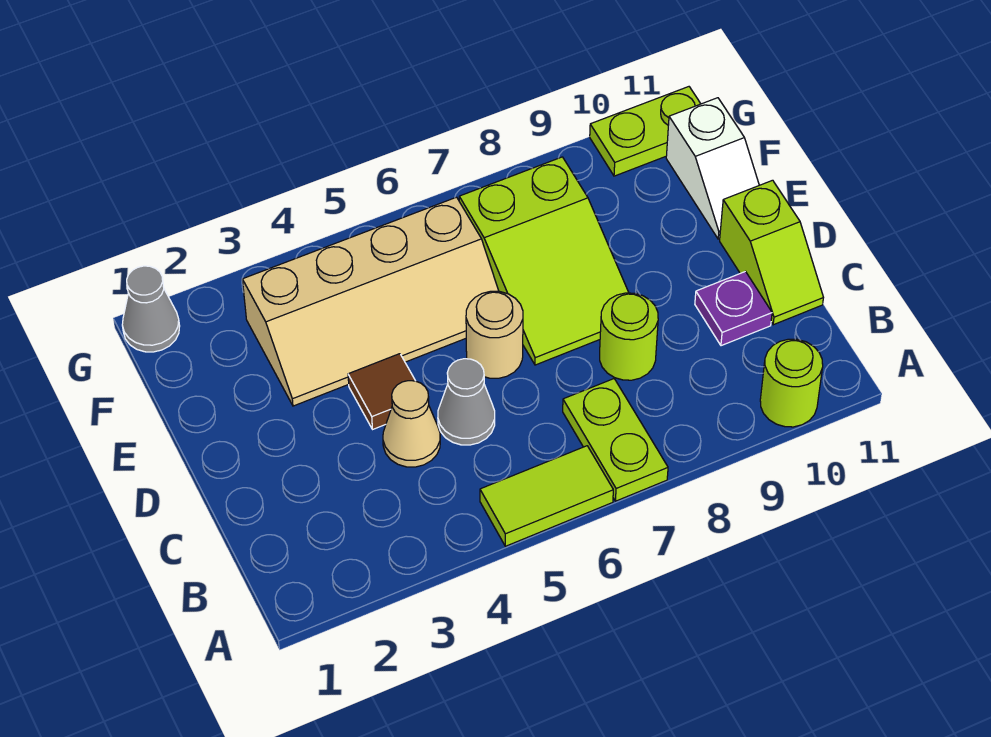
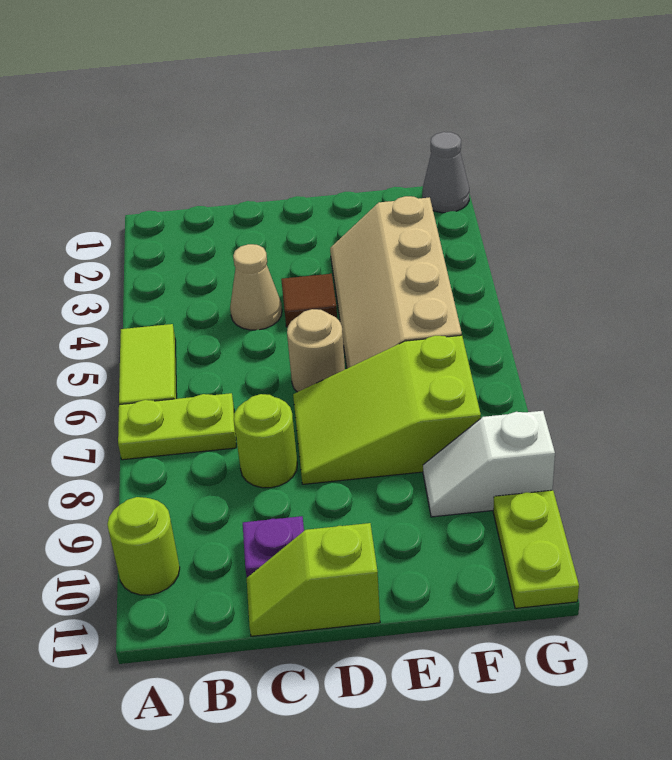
grey cone C5 level 1 -> none
white slope E11:F11 level 1 top F -> white slope F9:G9 level 1 top G

